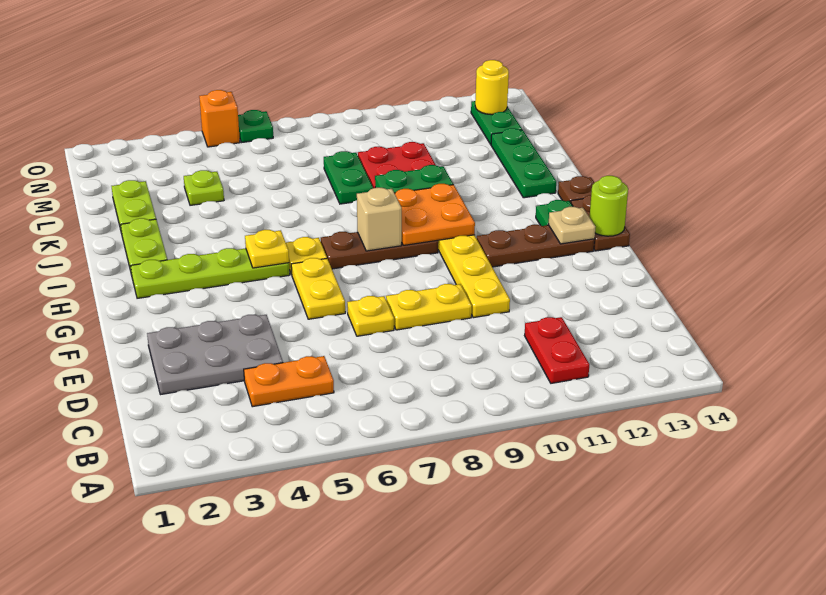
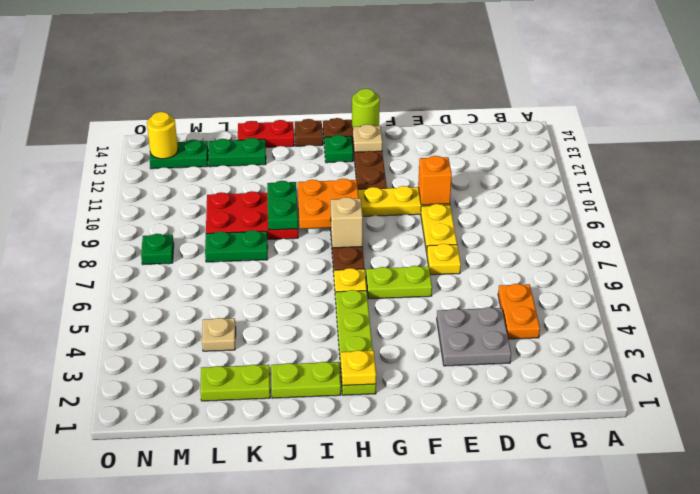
red plate B11:C11 level 1 -> red plate J14:K14 level 1
grey plate D2:E4 level 1 -> grey plate D3:E4 level 1
yellow plate F6:G6 level 1 -> lime plate F6:G6 level 1
yellow plate H5 level 2 -> yellow plate H2 level 2
green plate J13:L13 level 1 -> green plate K13:L13 level 1
lime plate L4 level 1 -> tan plate L4 level 1
orange brick O5 level 1 -> orange brick E10 level 2
green plate O6 level 1 -> green plate N8 level 1

